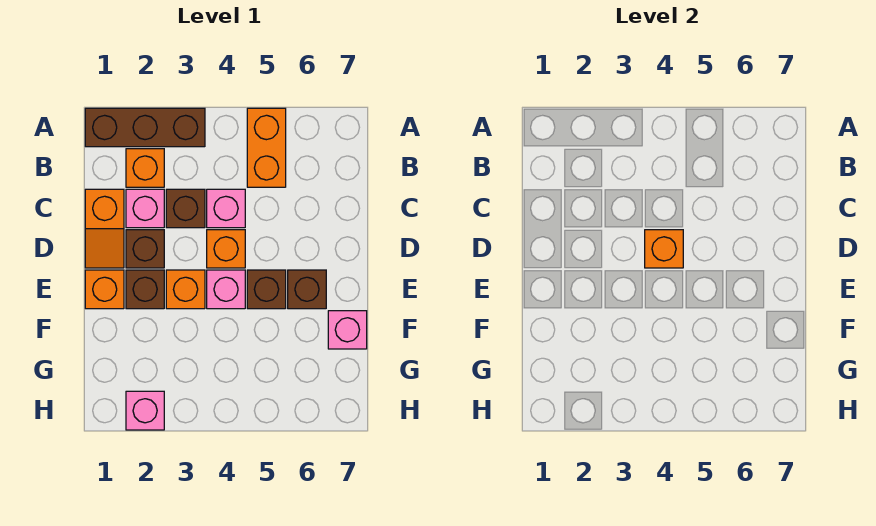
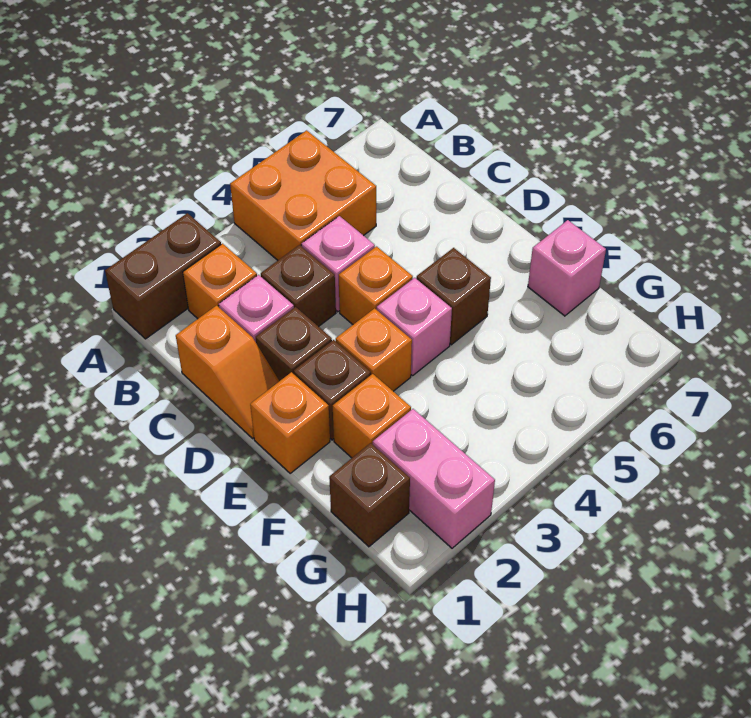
brown brick A1:A3 level 1 -> brown brick A1:A2 level 1
orange brick A5:B5 level 1 -> orange brick A4:B5 level 1
orange brick D4 level 2 -> orange brick F2 level 1
brown brick E6 level 1 -> brown brick G1 level 1
pink brick H2 level 1 -> pink brick G2:H2 level 1

